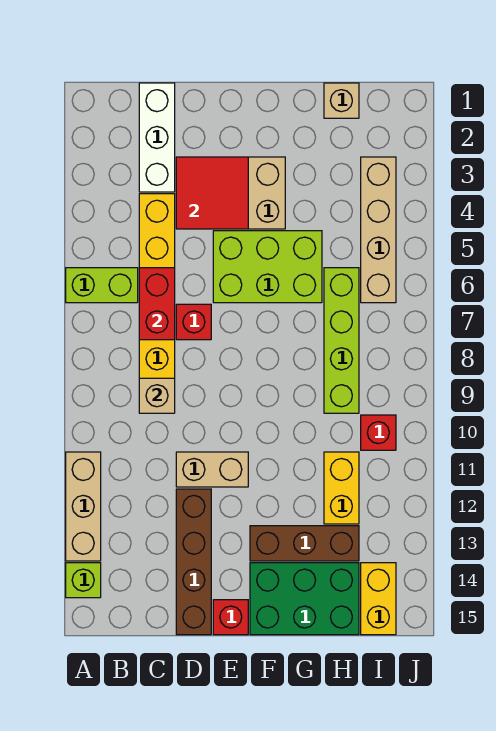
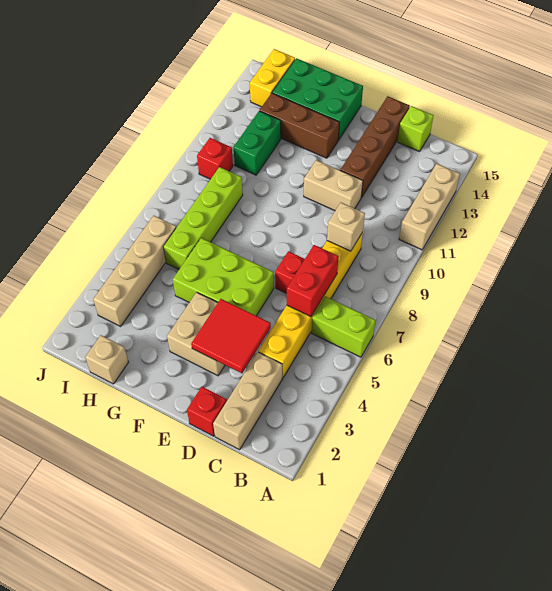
lime brick A14 level 1 -> lime brick C15 level 1
white brick C1:C3 level 1 -> tan brick C1:C3 level 1
red brick E15 level 1 -> red brick D1 level 1
yellow brick H11:H12 level 1 -> green brick H11:H12 level 1

